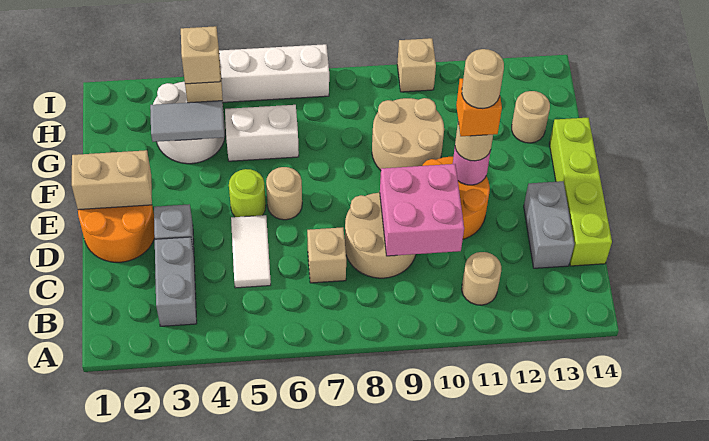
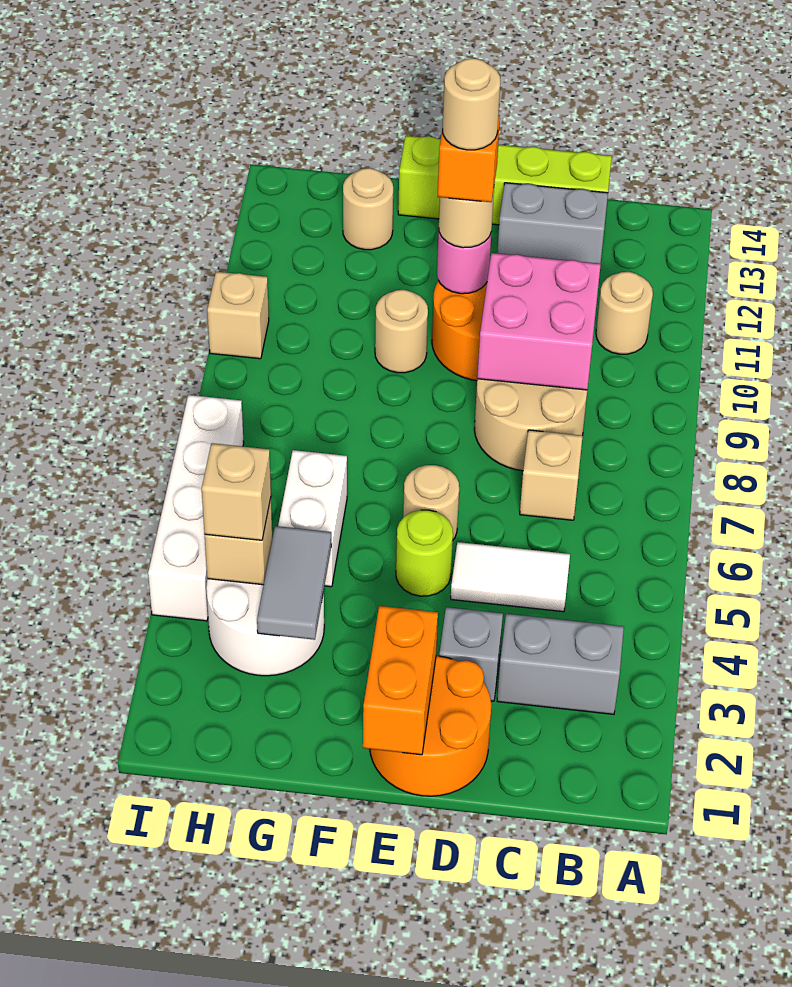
tan brick E1:E2 level 2 -> orange brick E1:E2 level 2
tan round brick F9:G10 level 1 -> tan round brick F10 level 1

